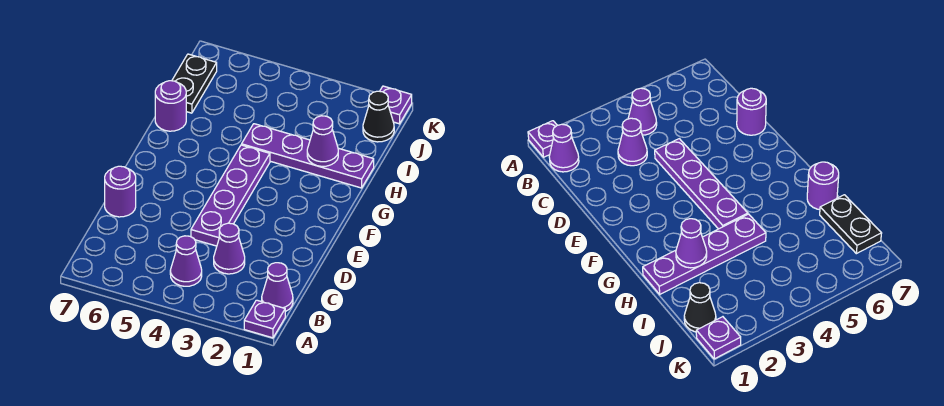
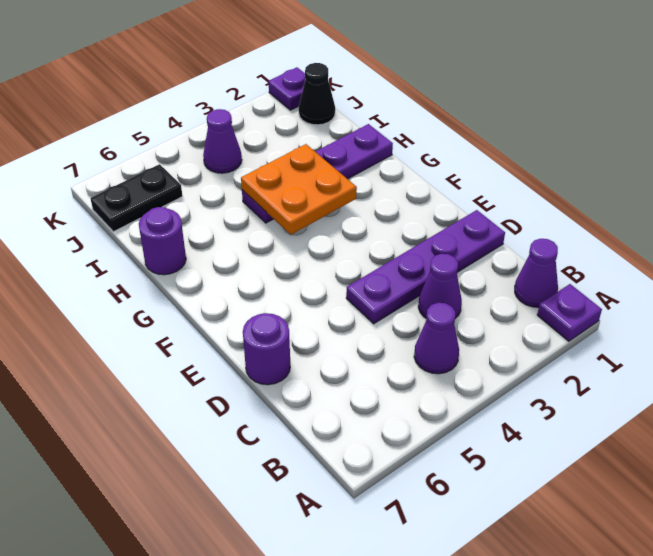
purple plate D4:G4 level 1 -> purple plate D1:D4 level 1
none -> orange plate G3:H4 level 2
purple cone H2 level 2 -> purple cone J4 level 1
black plate I7:J7 level 1 -> black plate J6:J7 level 1

